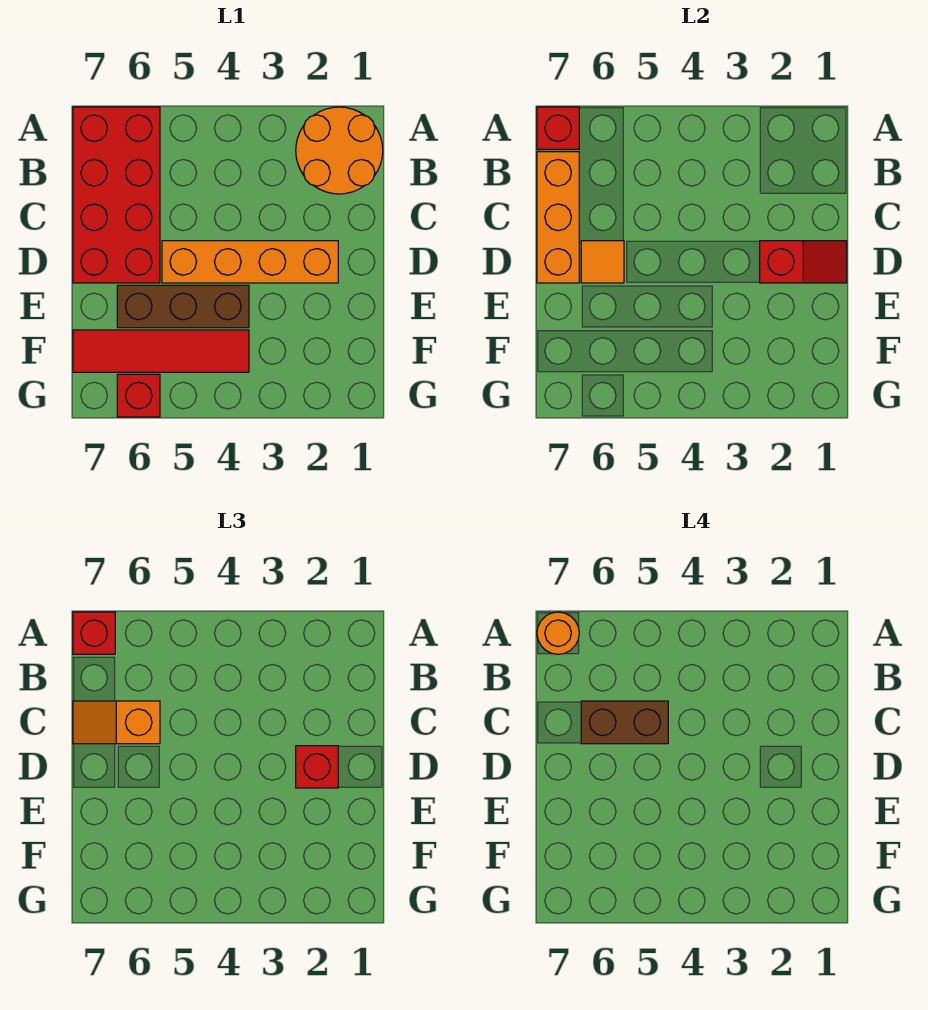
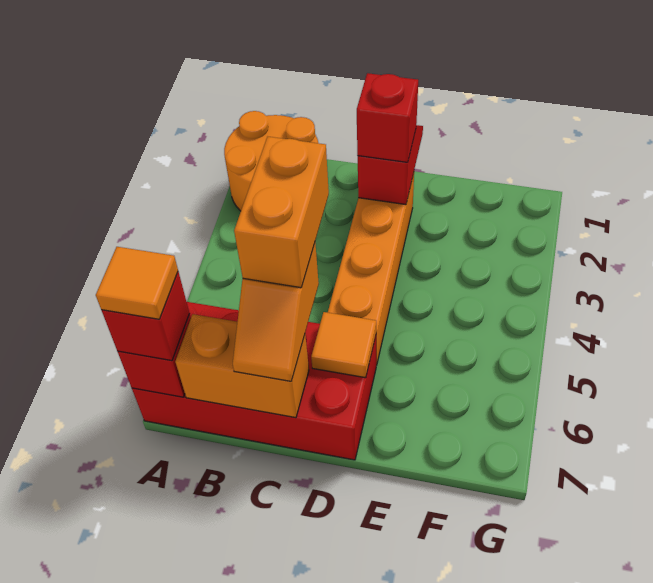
orange round brick A7 level 4 -> orange tile A7 level 4
orange brick B7:D7 level 2 -> orange brick B7:C7 level 2
brown brick C5:C6 level 4 -> orange brick C5:C6 level 4
brown brick E4:E6 level 1 -> none
red tile F4:F7 level 1 -> none
red brick G6 level 1 -> none

